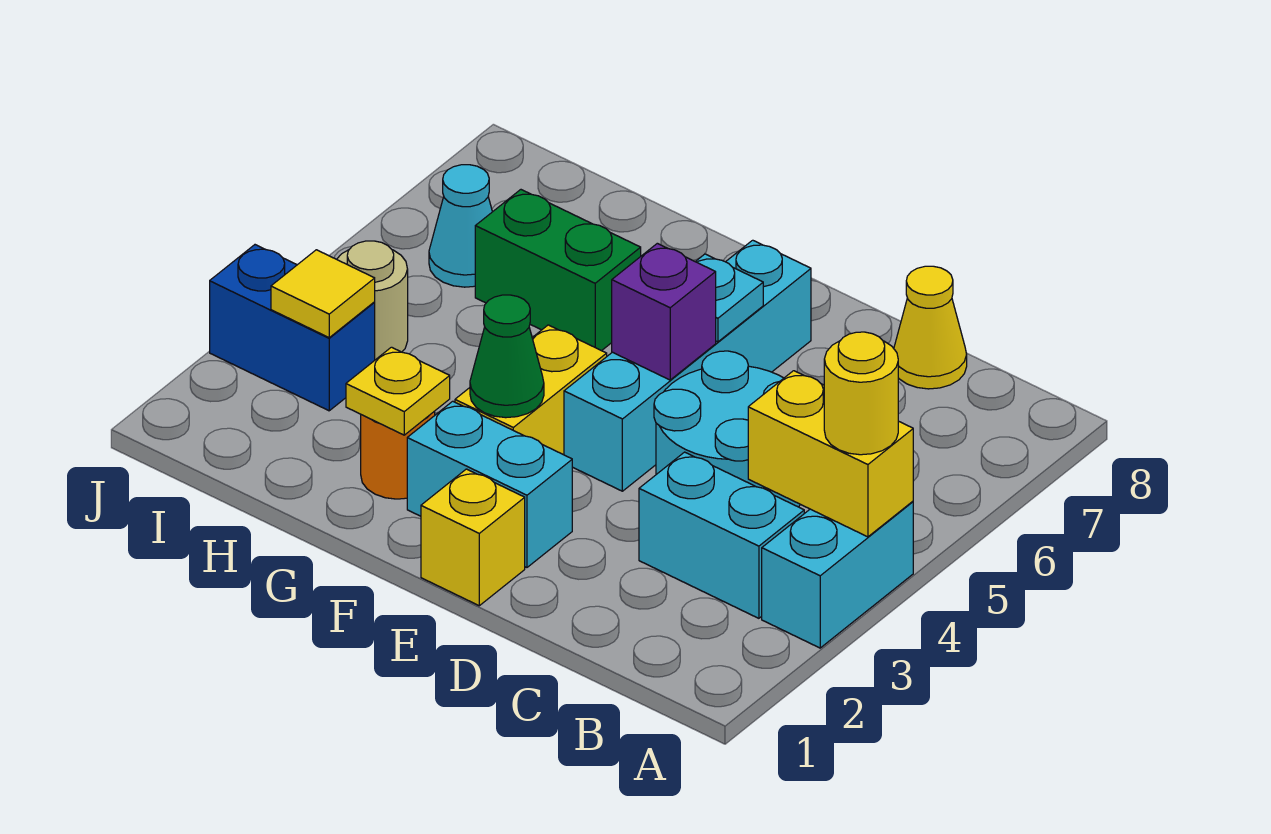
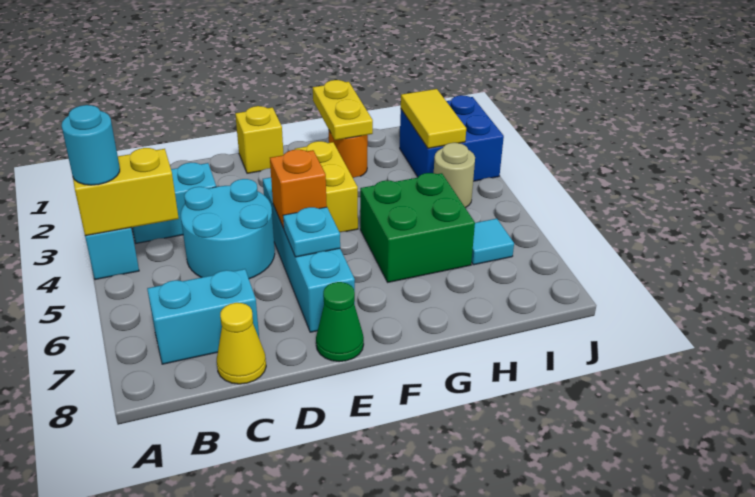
yellow round brick A4 level 3 -> cyan round brick A4 level 3
cyan brick E2:F2 level 1 -> cyan brick B7:C7 level 1
purple brick E5 level 2 -> orange brick E5 level 2
green cone F3 level 2 -> green cone E8 level 1
yellow plate G2 level 2 -> yellow plate G1:G2 level 2
green brick G6:H6 level 1 -> green brick G5:H6 level 1
blue brick I3:J3 level 1 -> blue brick I2:J3 level 1
yellow tile I3 level 2 -> yellow tile I2:I3 level 2
cyan cone I6 level 1 -> cyan tile I6 level 1

